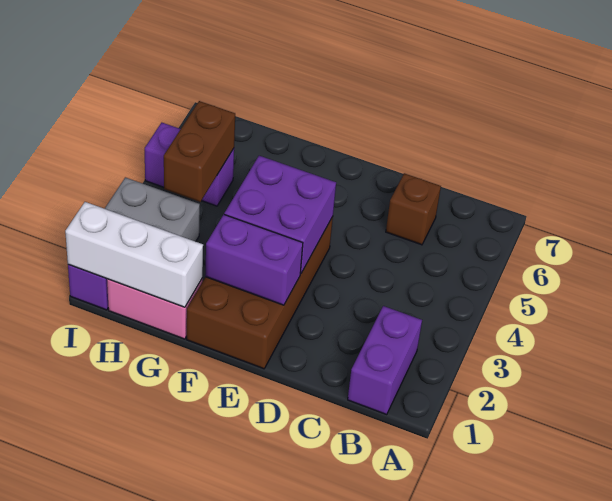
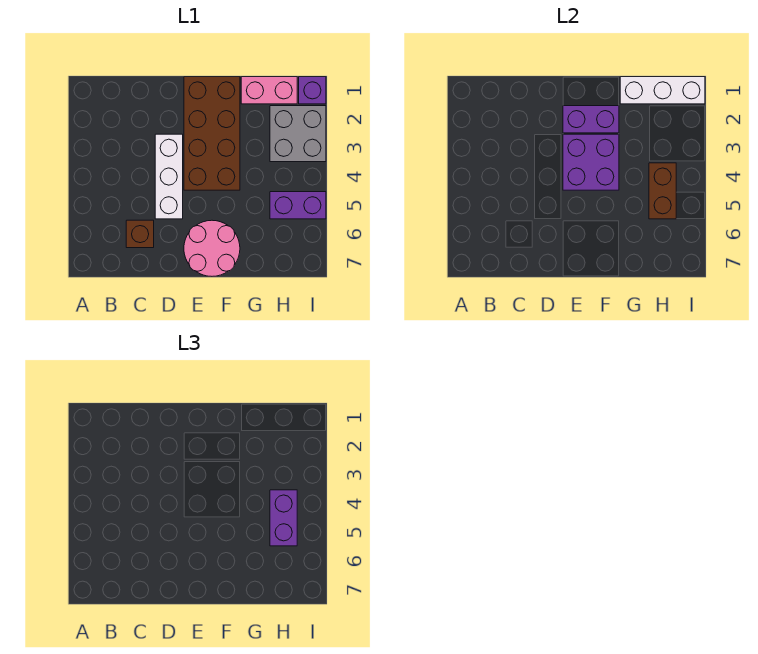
purple brick B1:B2 level 1 -> purple brick H4:H5 level 3
none -> white brick D3:D5 level 1
none -> pink round brick E6:F7 level 1

